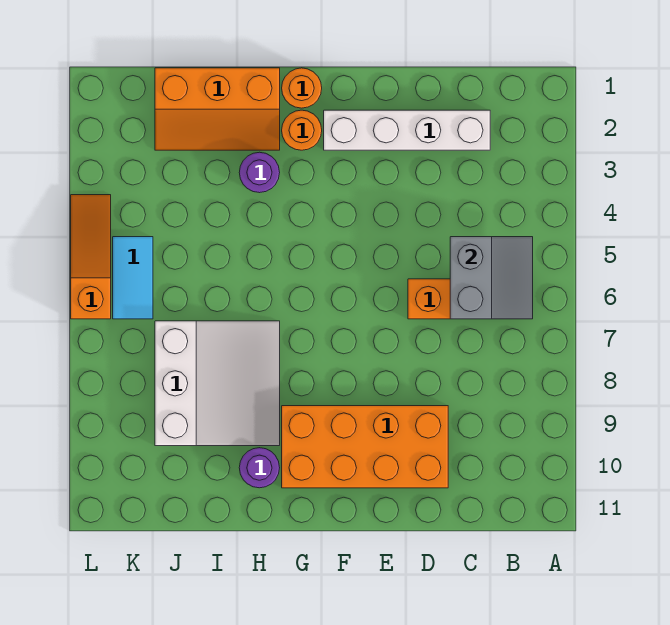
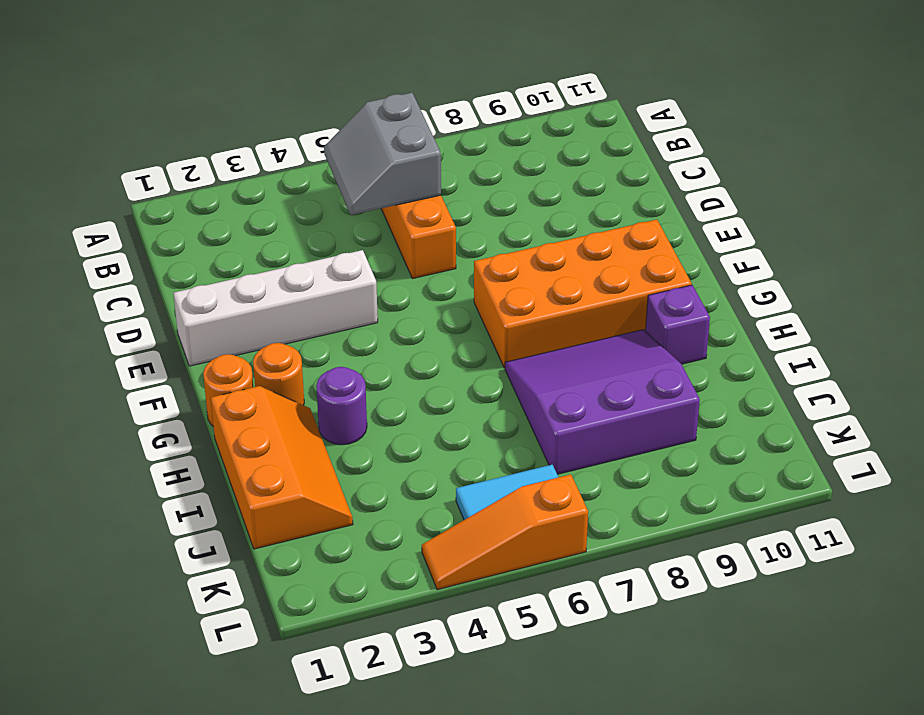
grey slope B5:C6 level 2 top C -> grey slope B5:C6 level 2 top 6
white brick C2:F2 level 1 -> white brick E1:E4 level 1
orange brick D9:G10 level 1 -> orange brick F7:G10 level 1
white slope H7:J9 level 1 top J -> purple slope H7:J9 level 1 top J
purple round brick H10 level 1 -> purple brick H10 level 1

